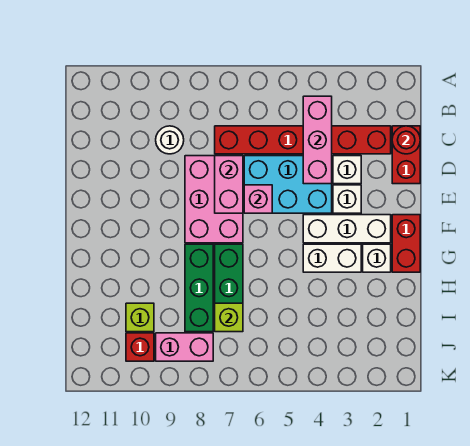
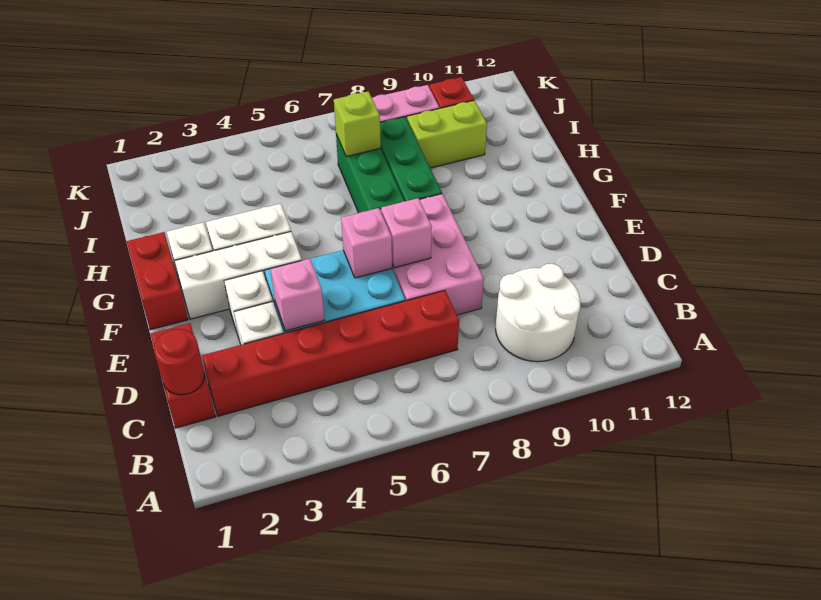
pink brick B4:D4 level 2 -> pink brick D4 level 2
white round brick C9 level 1 -> white round brick B9:C10 level 1
pink brick D7:E7 level 2 -> pink brick E7 level 2
lime brick I10 level 1 -> lime brick I9:I10 level 1

